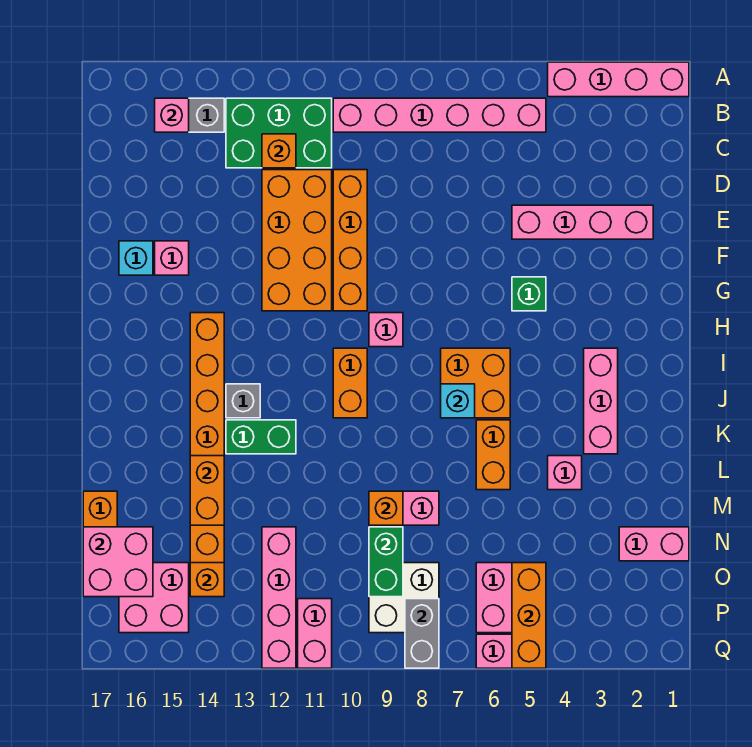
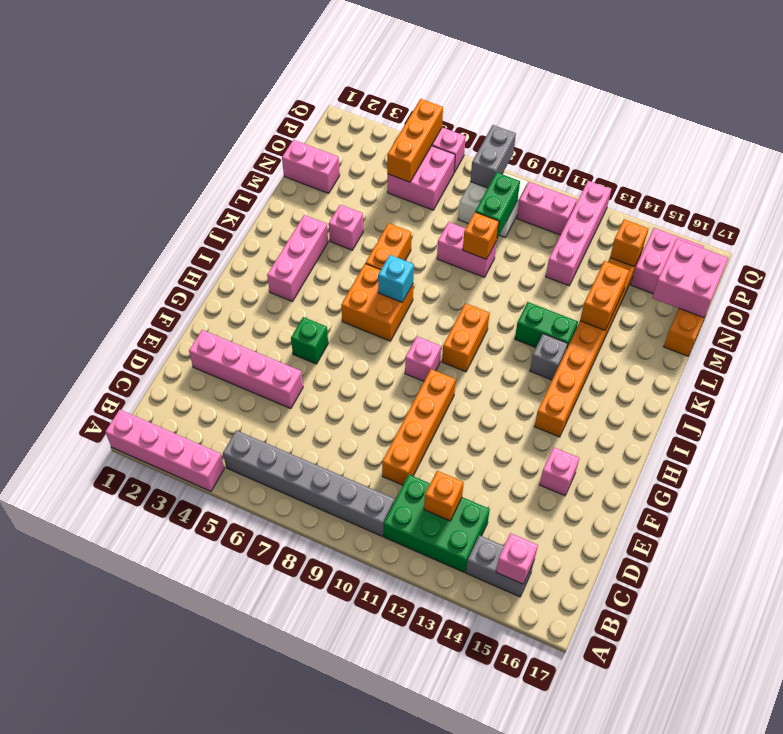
pink brick B5:B10 level 1 -> grey brick B5:B10 level 1
orange brick D11:G12 level 1 -> none
cyan brick F16 level 1 -> none
pink brick P11:Q11 level 1 -> pink brick P10:P11 level 1

